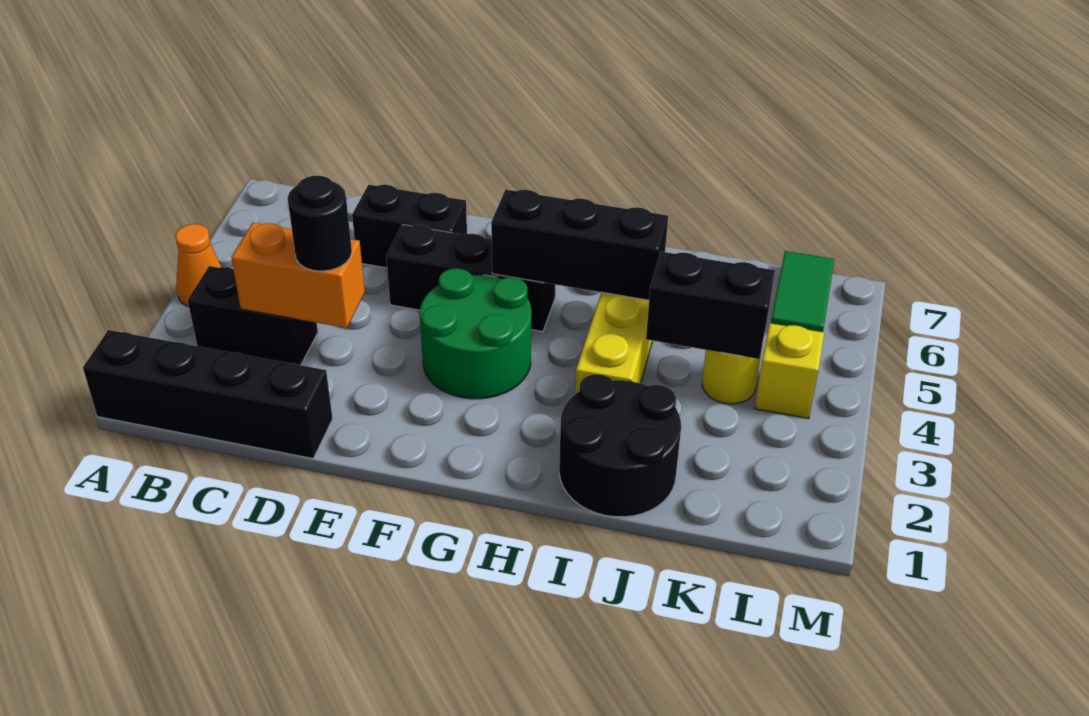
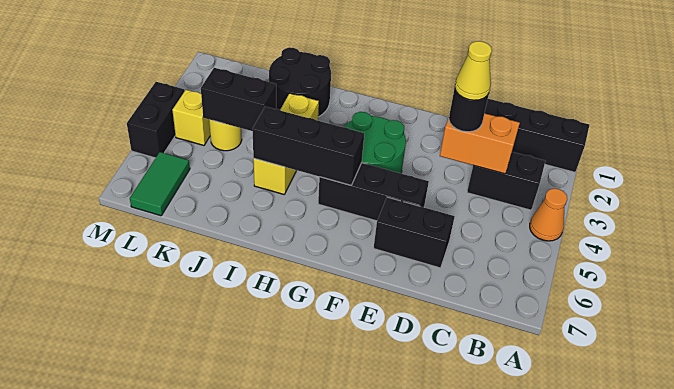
none -> yellow cone D3 level 4
none -> black brick M4:M5 level 1

